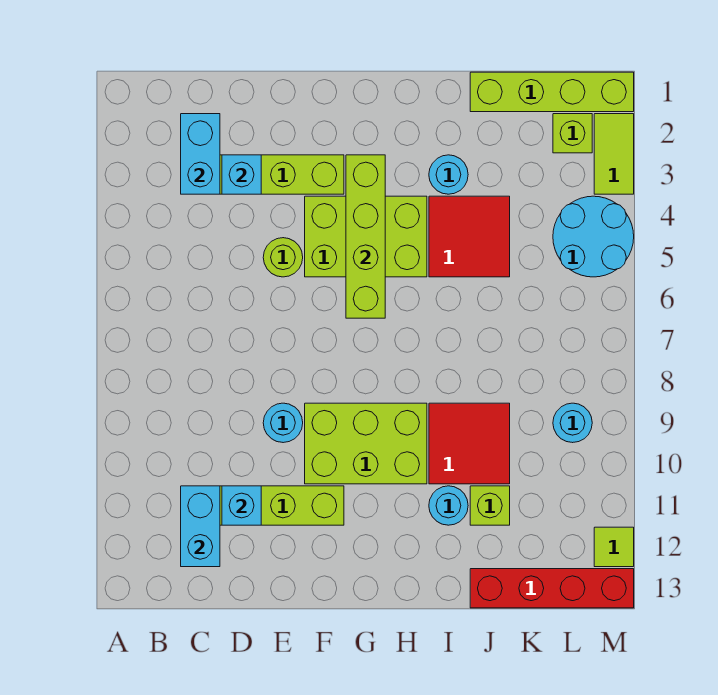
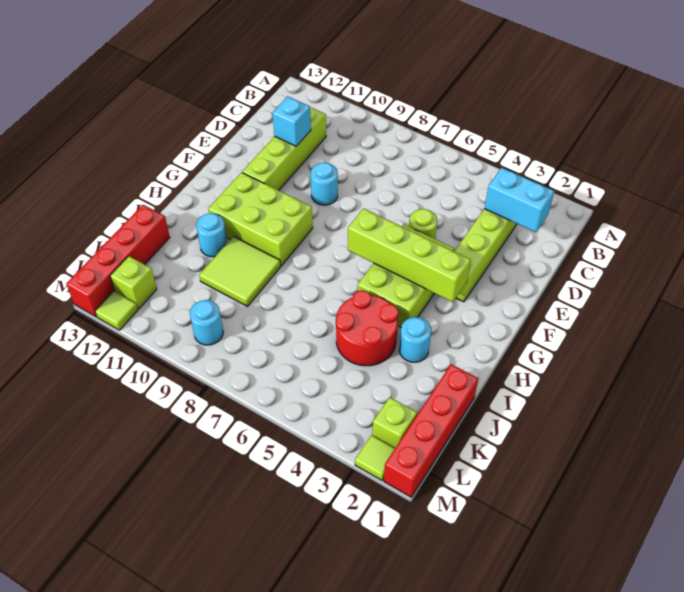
cyan brick C11:C12 level 2 -> none
cyan brick D3 level 2 -> none
lime brick F9:H10 level 1 -> lime brick G9:H11 level 1
red tile I4:J5 level 1 -> red round brick I4:J5 level 1
red tile I9:J10 level 1 -> lime tile I9:J10 level 1
lime brick J1:M1 level 1 -> red brick J1:M1 level 1
lime brick J11 level 1 -> lime brick L12 level 1
cyan round brick L4:M5 level 1 -> none
lime tile M2:M3 level 1 -> lime tile M2 level 1

